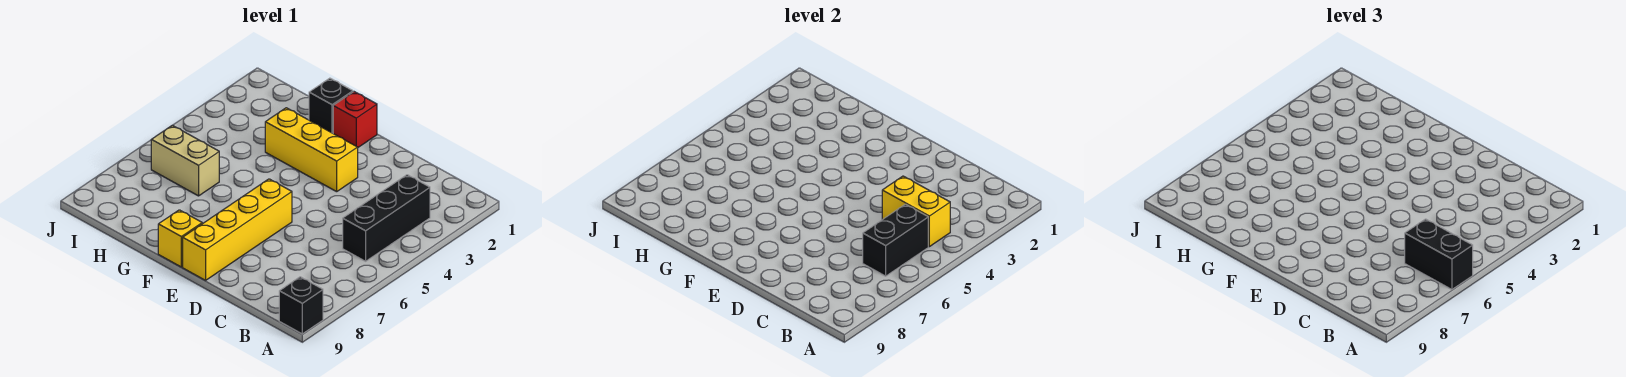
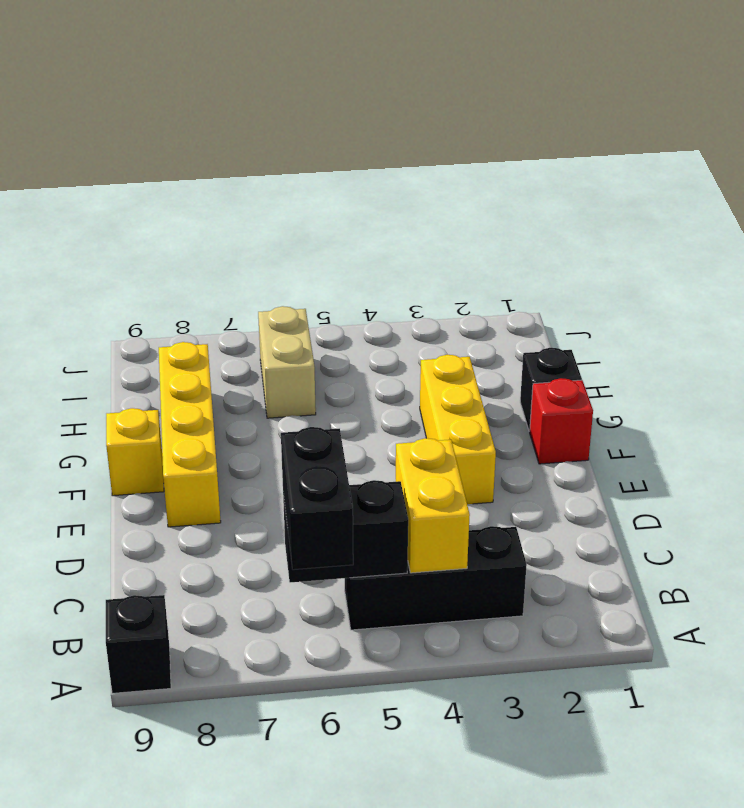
yellow brick E6:E9 level 1 -> yellow brick E8:H8 level 1

